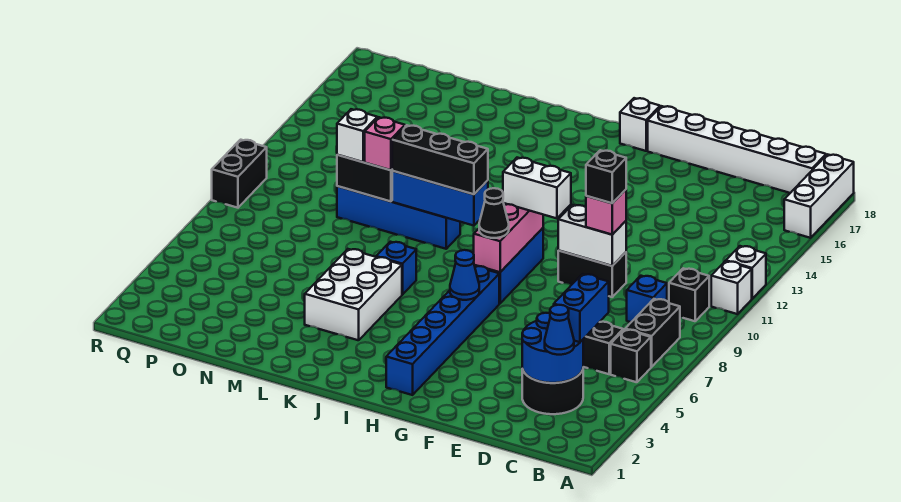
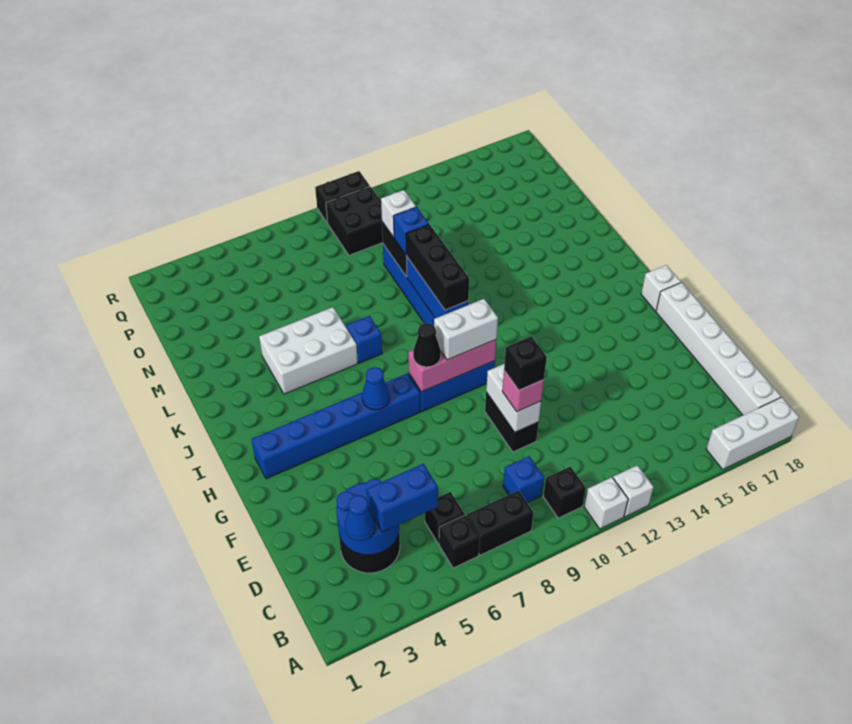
white brick G10:H10 level 3 -> white brick H9:H10 level 3
pink brick M10 level 3 -> blue brick M10 level 3
none -> black brick P9:Q10 level 1

